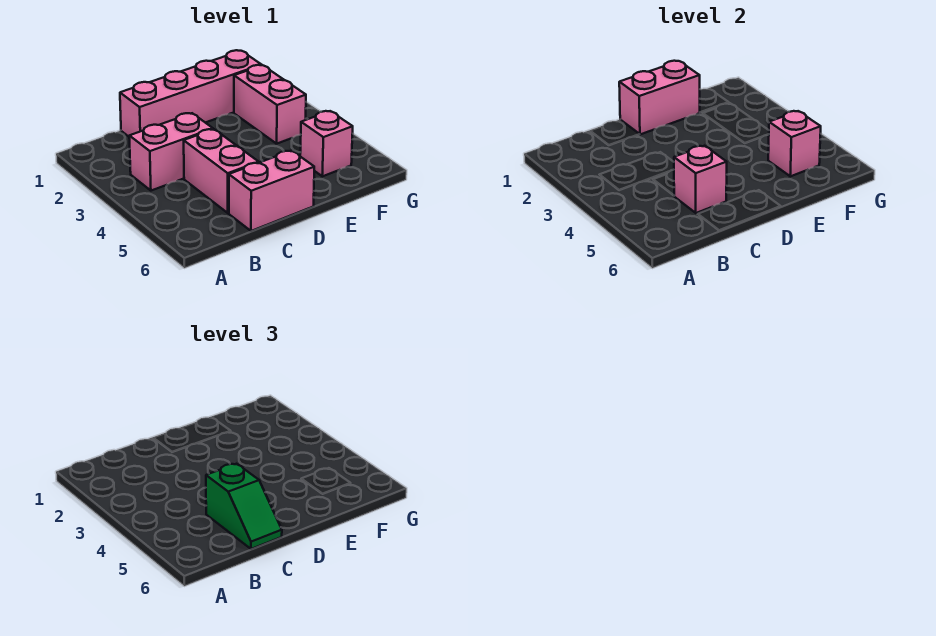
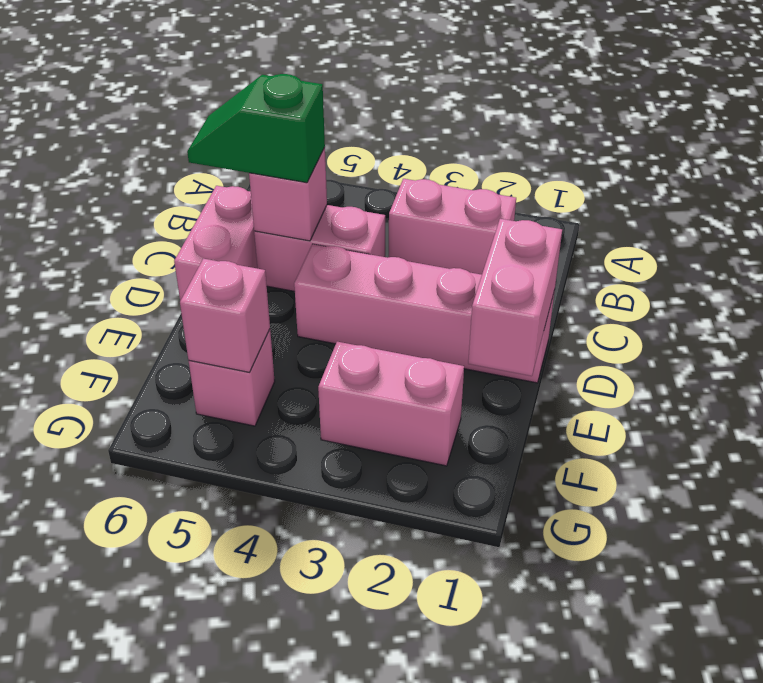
pink brick B3:C3 level 1 -> pink brick B2:B3 level 1
pink brick C1:F1 level 1 -> pink brick D1:D4 level 1

